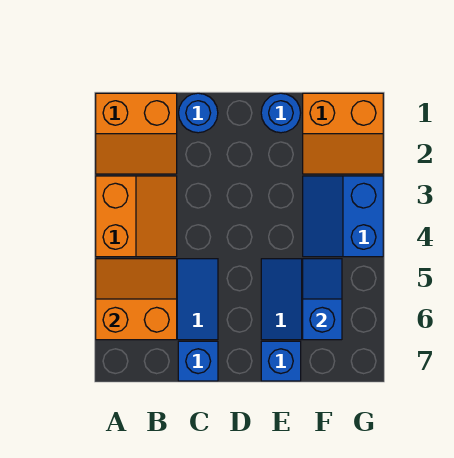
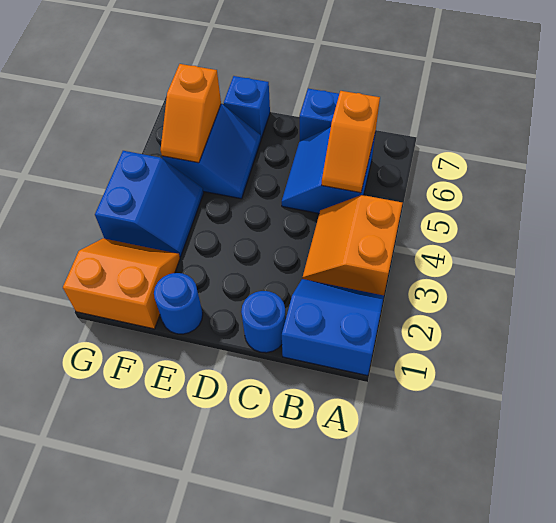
orange slope A1:B2 level 1 top 1 -> blue slope A1:B2 level 1 top 1
orange slope A5:B6 level 2 top 6 -> orange slope B5:B6 level 2 top 6
blue slope F5:F6 level 2 top 6 -> orange slope F5:F6 level 2 top 6

